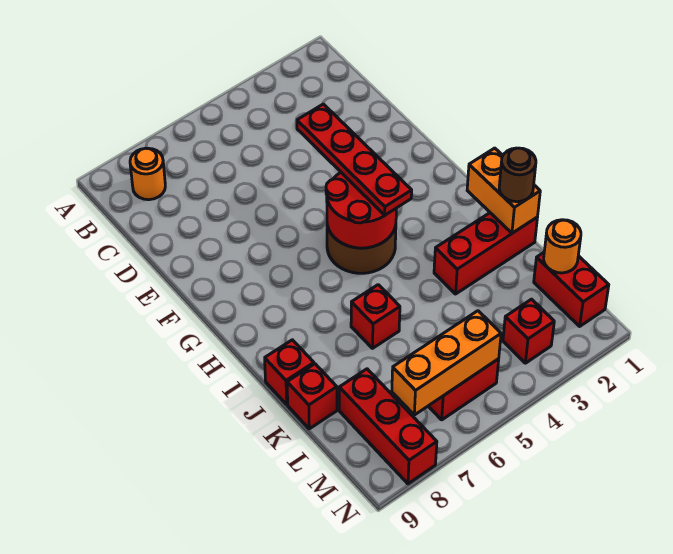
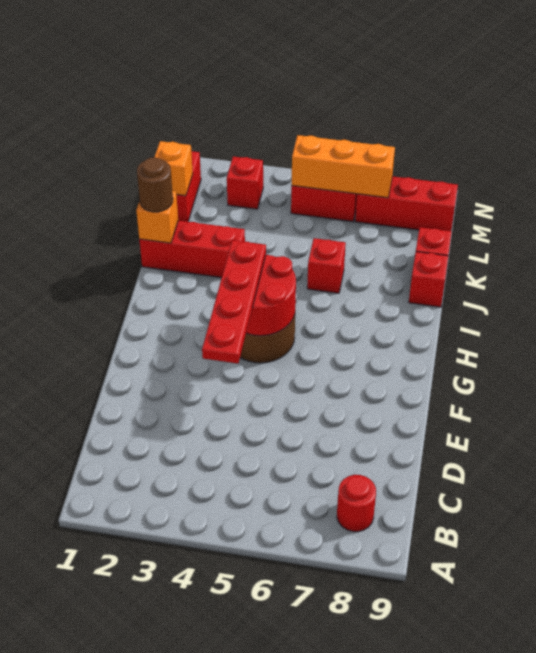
orange round brick B8 level 1 -> red round brick B8 level 1
orange brick I1:J1 level 2 -> orange brick J1 level 2
orange round brick L1 level 2 -> orange brick L1 level 2
red brick L8:N8 level 1 -> red brick M7:M9 level 1

